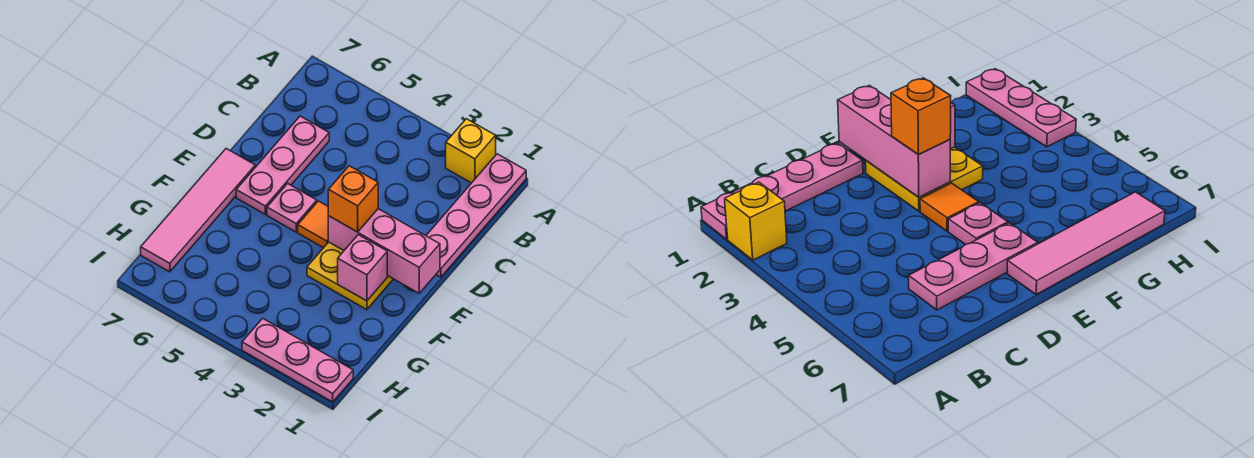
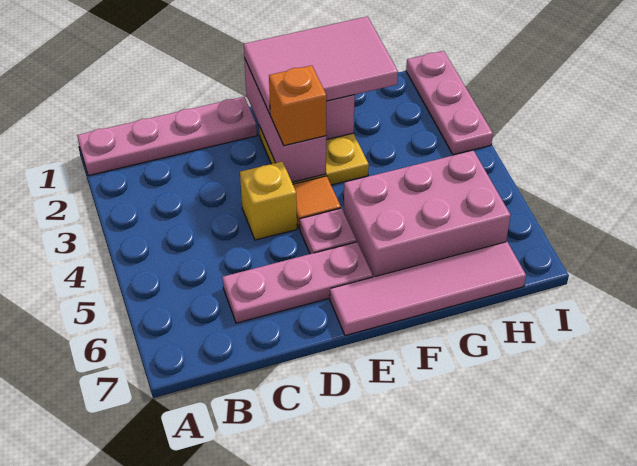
yellow brick A2 level 1 -> yellow brick D4 level 1
none -> pink tile E1:G2 level 3
none -> pink brick F5:H6 level 1

